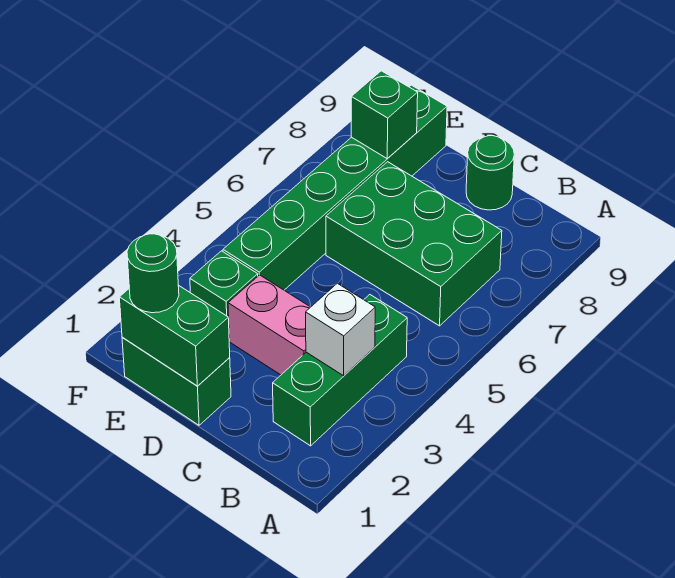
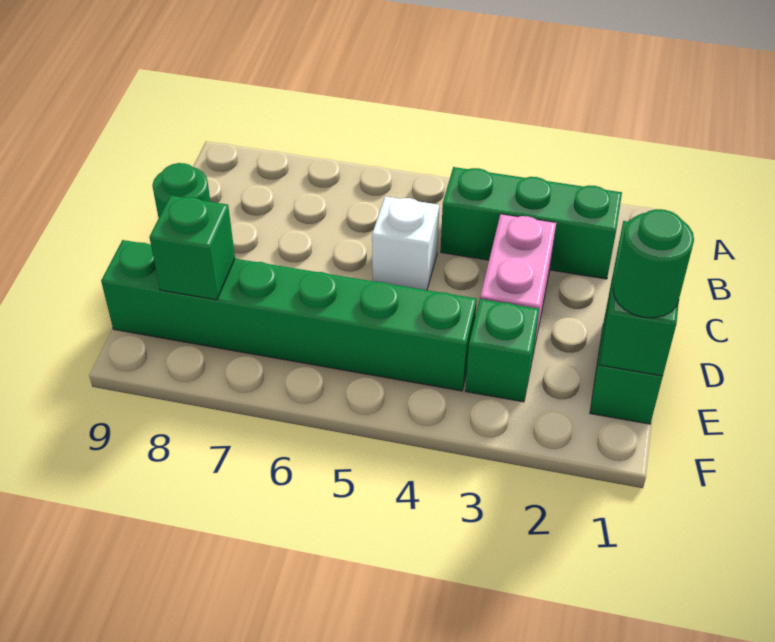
white brick B3 level 2 -> white brick C5 level 1
green brick B6:D7 level 1 -> none

